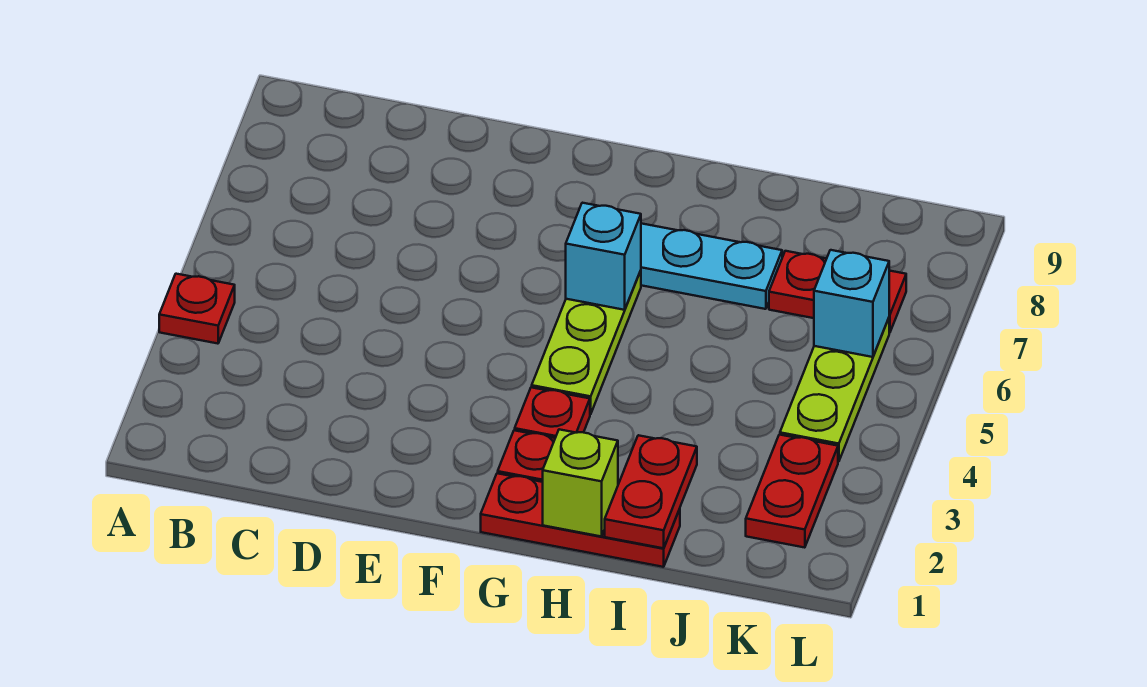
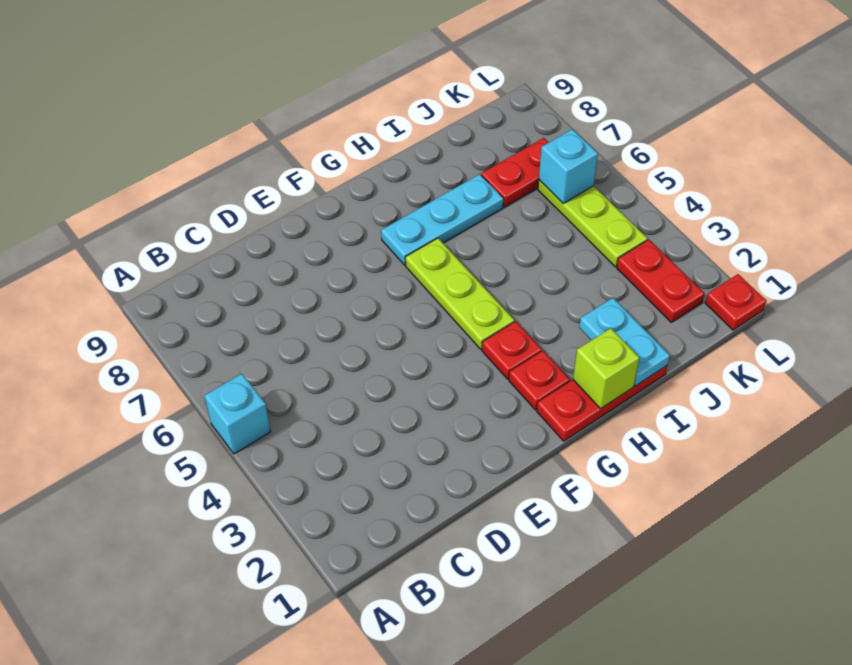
red plate A4 level 1 -> red plate L1 level 1
cyan brick G6 level 2 -> cyan brick A5 level 1
red plate I1:I2 level 2 -> cyan plate I1:I2 level 2

